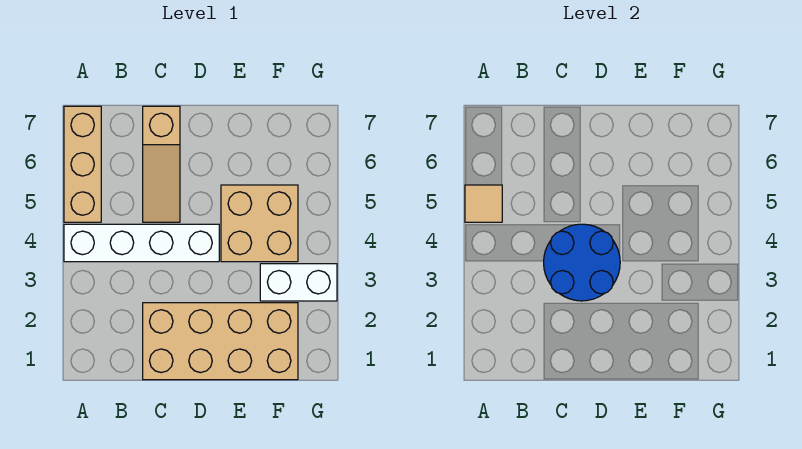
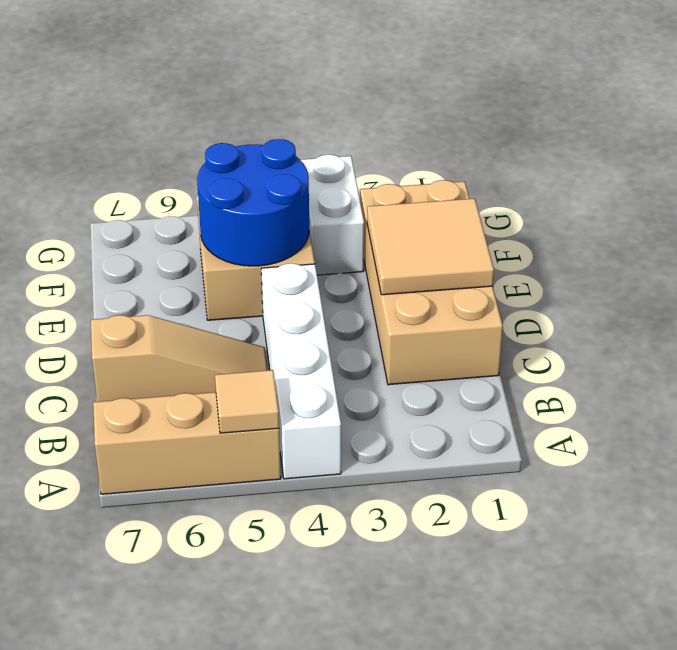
blue round brick C3:D4 level 2 -> blue round brick E4:F5 level 2
none -> tan tile D1:E2 level 2

